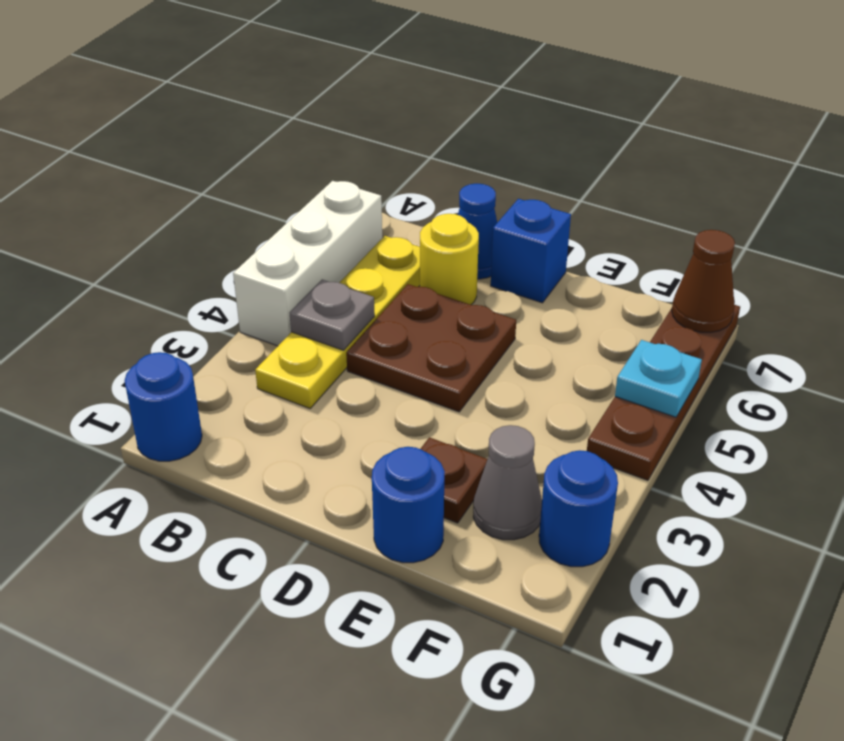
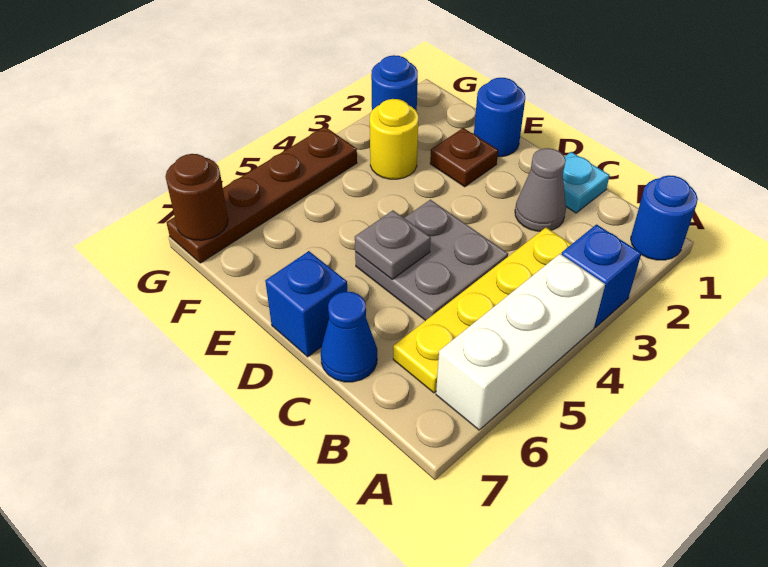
none -> blue brick A3 level 1
grey plate B4 level 2 -> grey plate D5 level 2
brown plate C4:D5 level 1 -> grey plate C4:D5 level 1
yellow round brick C6 level 1 -> yellow round brick F3 level 1
grey cone F2 level 1 -> grey cone C2 level 1
cyan plate G5 level 2 -> cyan plate C1 level 1
brown cone G7 level 2 -> brown round brick G7 level 2

